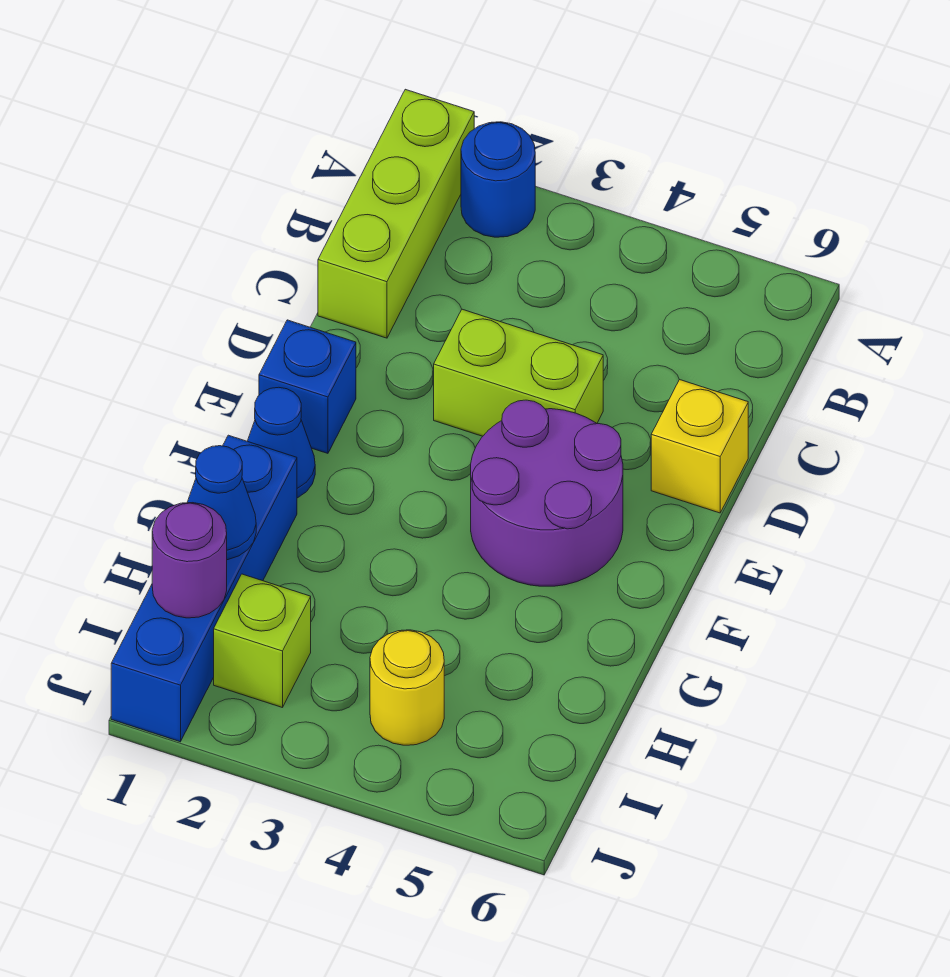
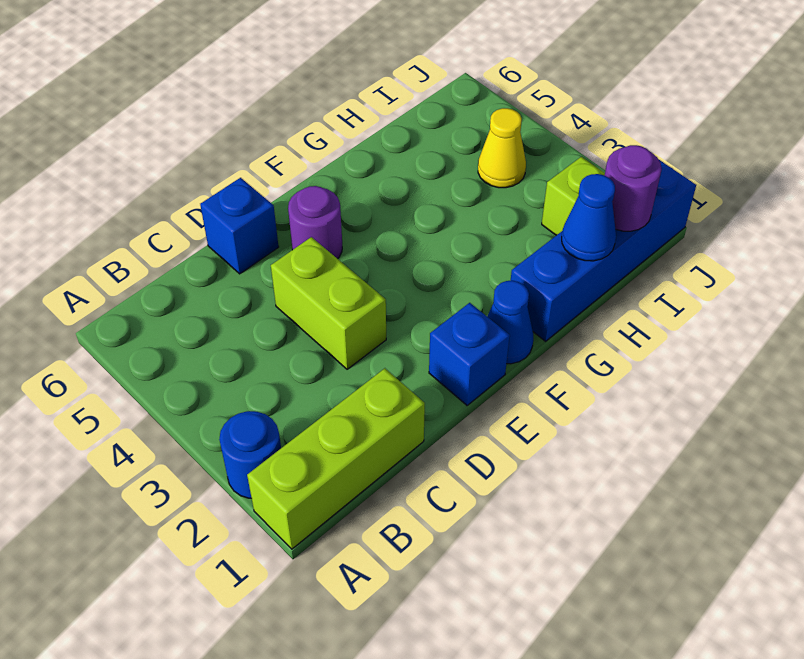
yellow brick D6 level 1 -> blue brick D6 level 1
purple round brick E4:F5 level 1 -> purple round brick E5 level 1
yellow round brick I4 level 1 -> yellow cone I4 level 1

